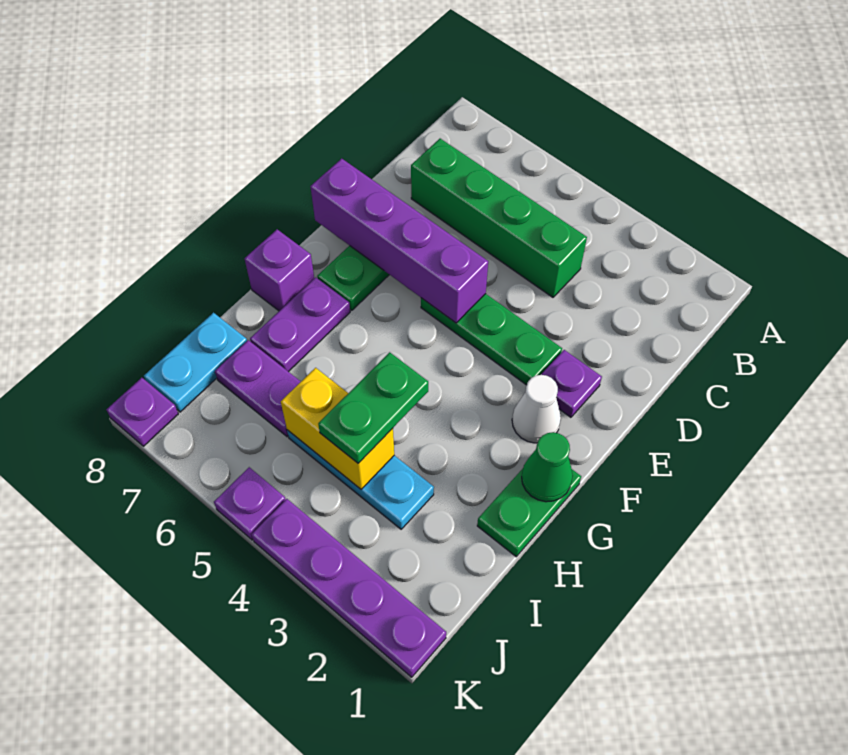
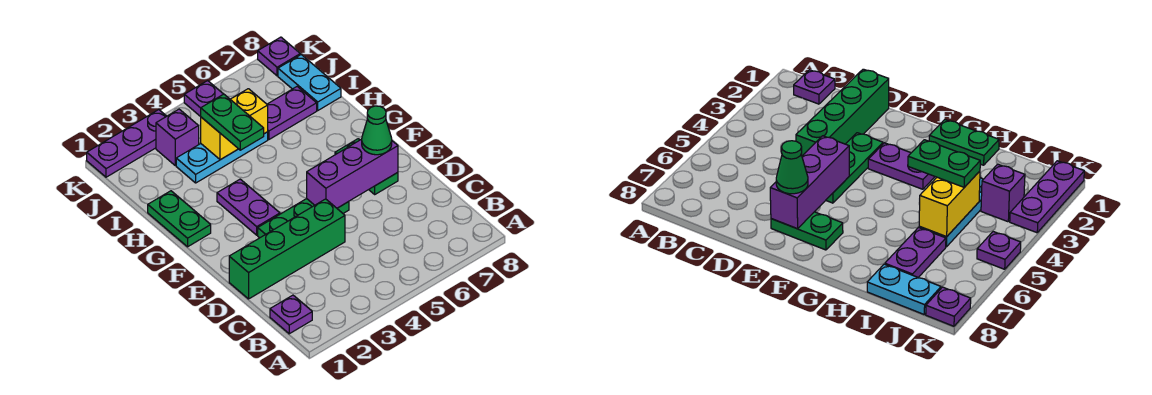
green brick C4:C7 level 1 -> green brick D1:D4 level 1
purple plate E2 level 1 -> purple plate B1 level 1
purple brick E5:E8 level 2 -> purple brick E5:E7 level 2
white cone F2 level 1 -> none
green cone G1 level 2 -> green cone E7 level 3
purple plate G7:H7 level 1 -> purple plate F3:G3 level 1
purple brick G8 level 1 -> purple brick J3 level 1
purple plate K1:K4 level 1 -> purple plate K1:K3 level 1

